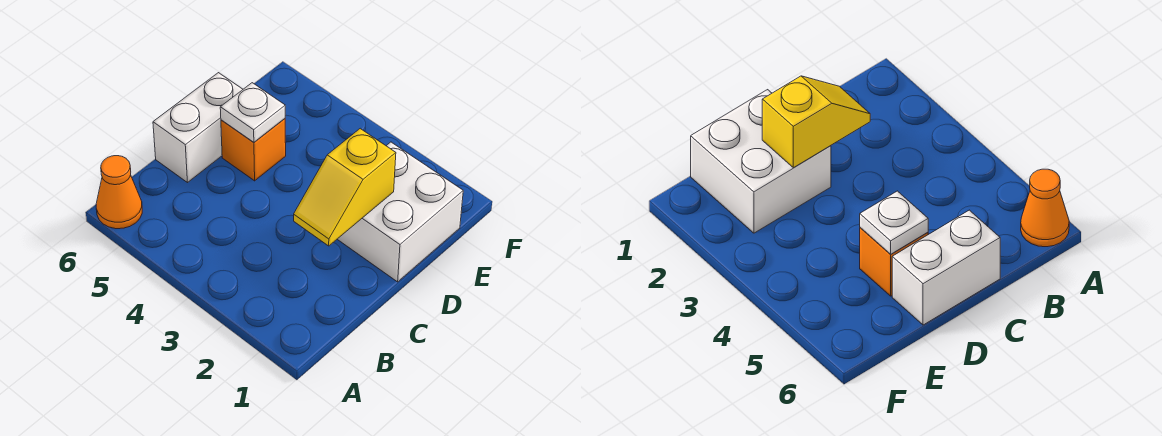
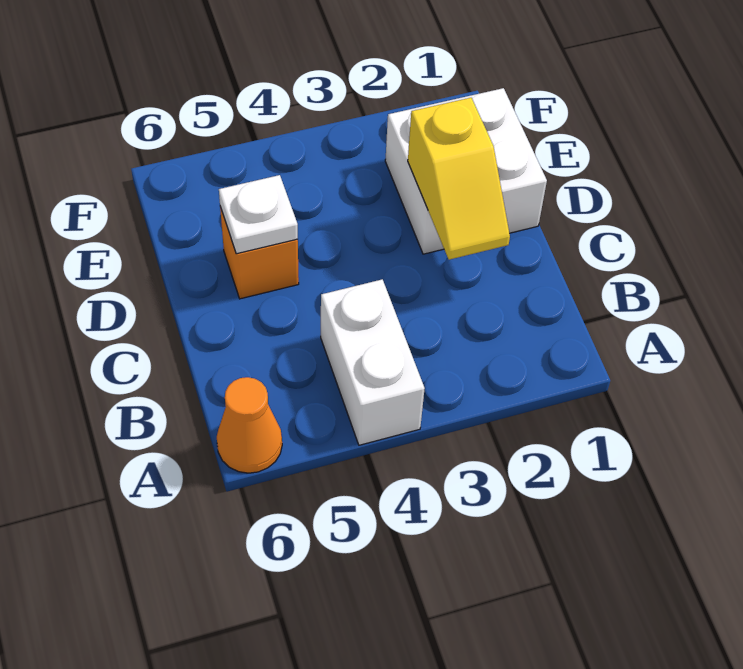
white brick C6:D6 level 1 -> white brick A4:B4 level 1

